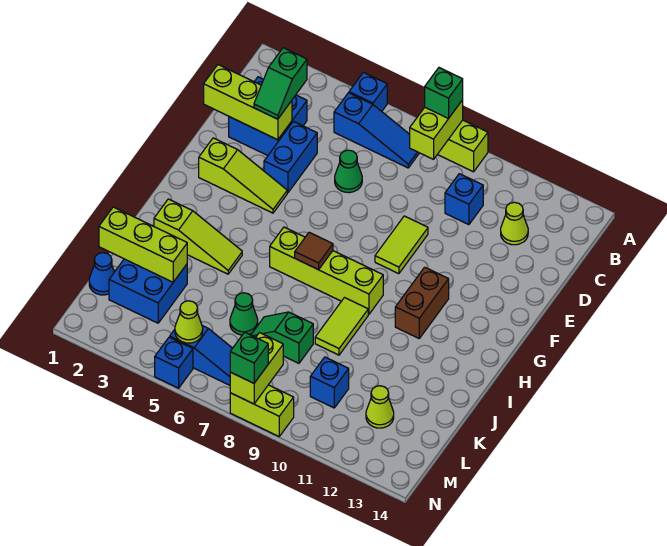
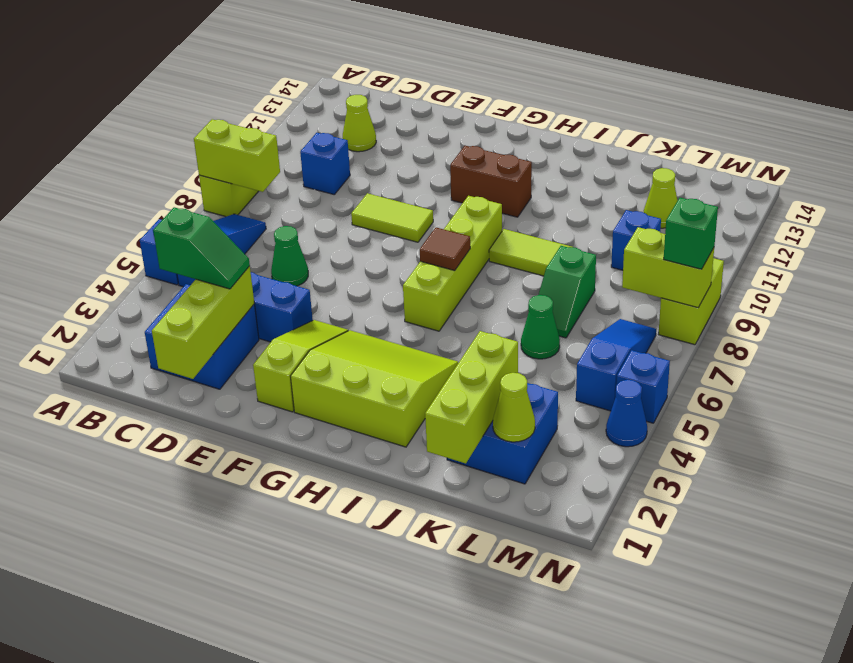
green brick A8 level 3 -> none
lime slope I2:I4 level 1 top 2 -> lime slope G2:I4 level 1 top 2
blue cone L1 level 1 -> blue cone N4 level 1
lime cone M5 level 2 -> lime cone L2 level 2

